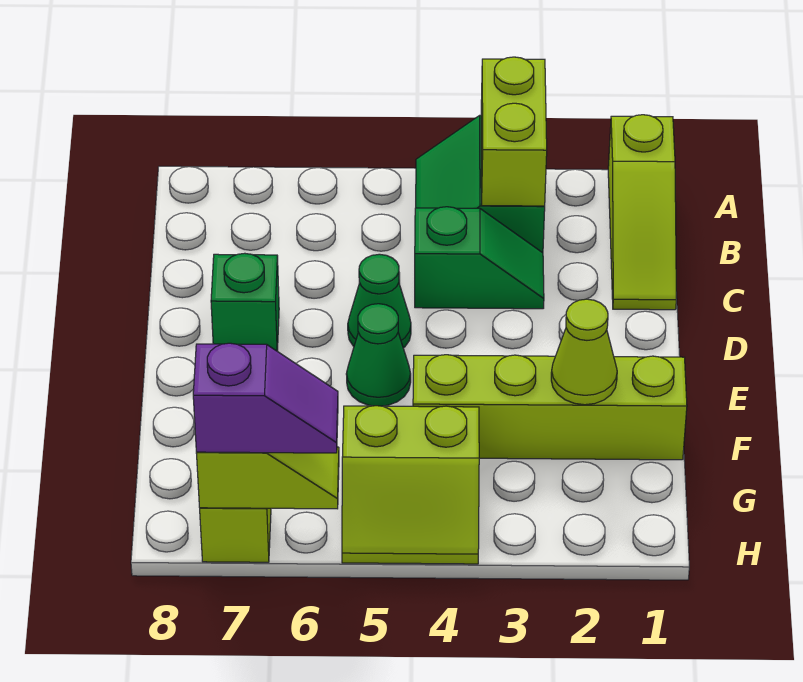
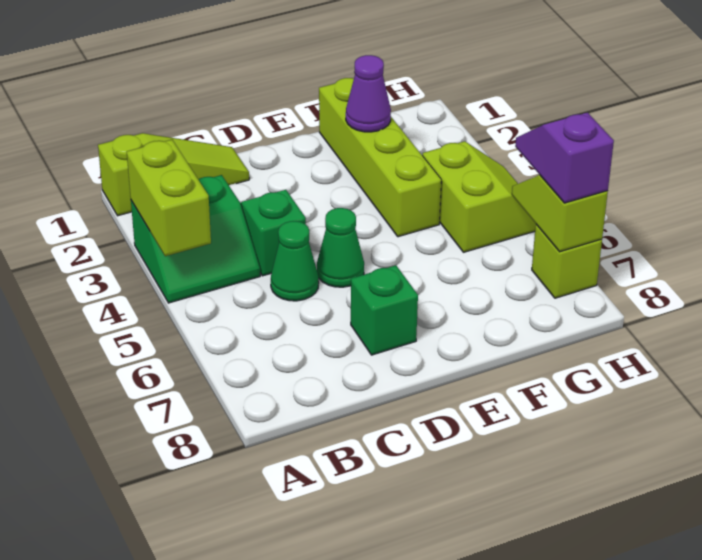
lime brick A3:B3 level 2 -> lime brick A3:A4 level 2
green cone E5 level 1 -> green cone C5 level 1
lime cone F2 level 2 -> purple cone F2 level 2

